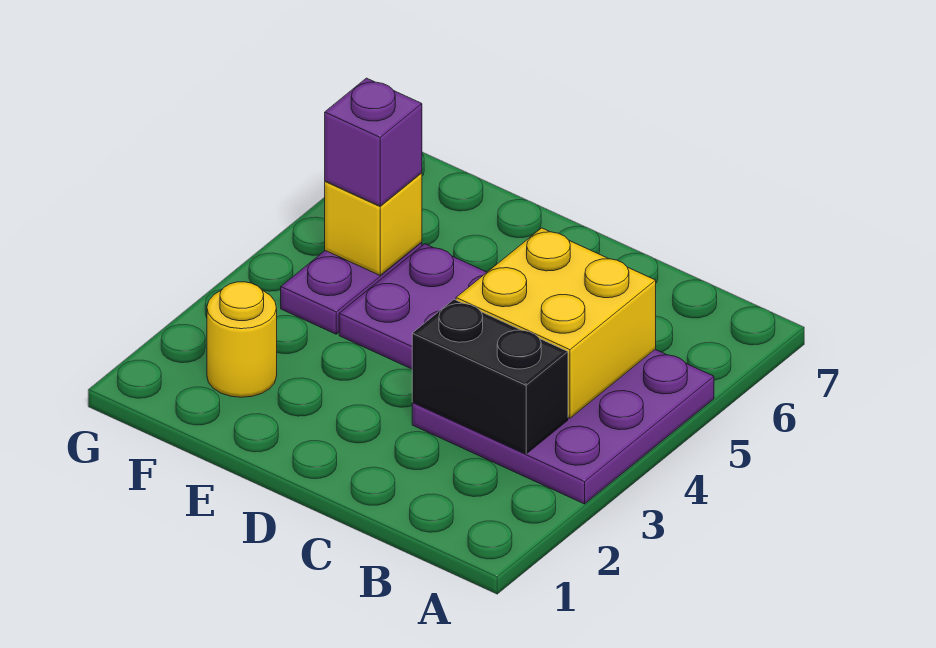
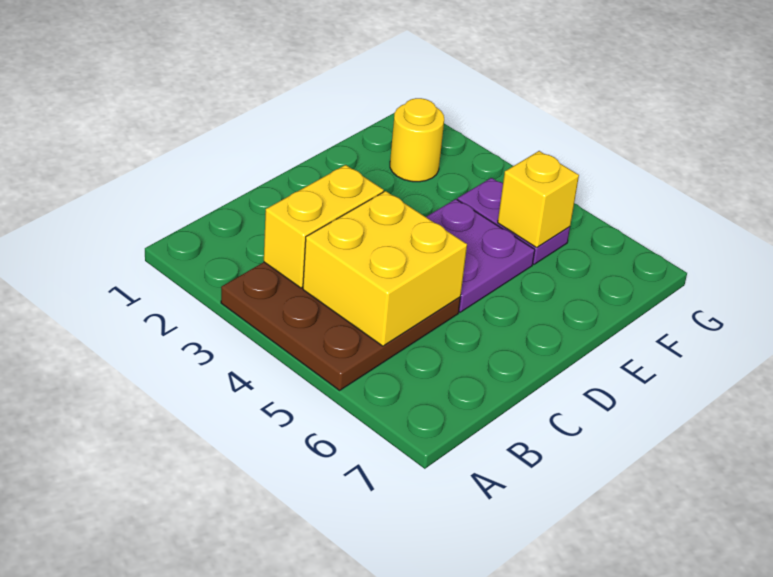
purple plate A3:C5 level 1 -> brown plate A3:C5 level 1
black brick B3:C3 level 2 -> yellow brick B3:C3 level 2
purple brick F5 level 3 -> none

